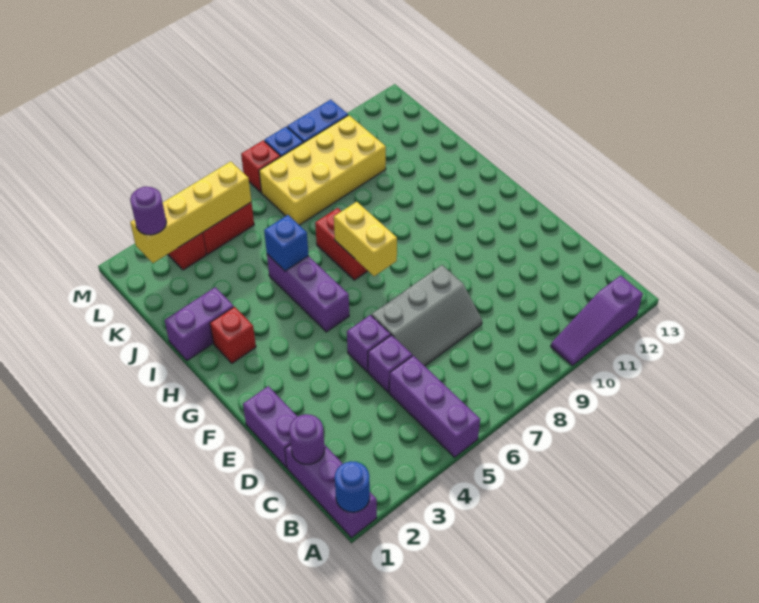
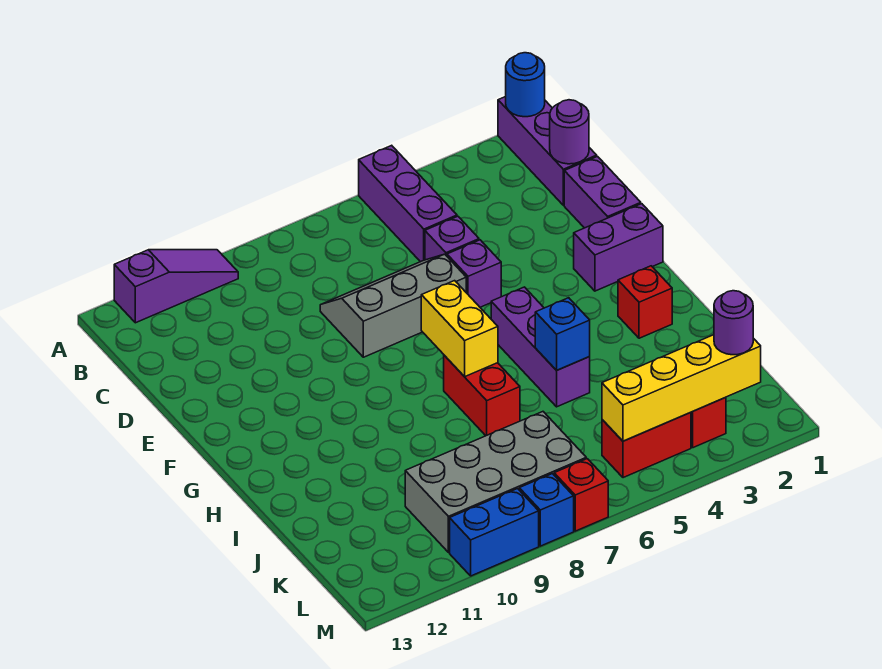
purple brick I1:I2 level 1 -> purple brick F1:F2 level 1
yellow brick K7:L10 level 1 -> grey brick K7:L10 level 1

